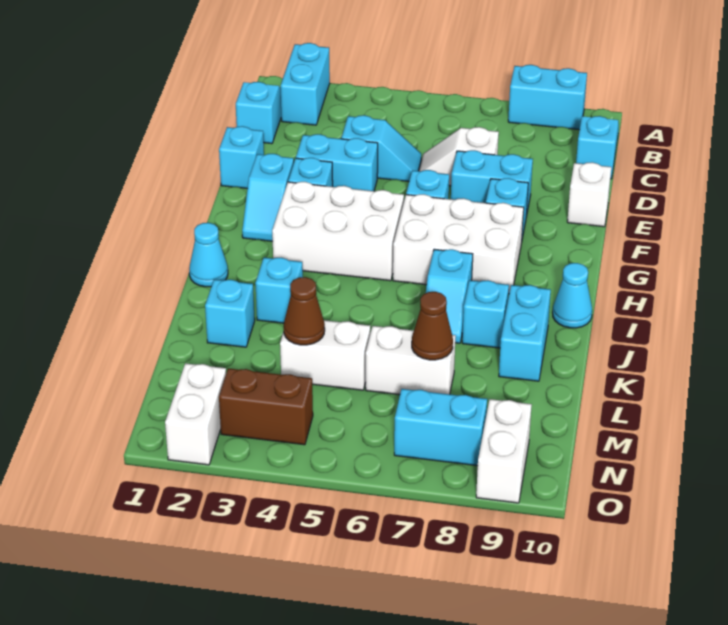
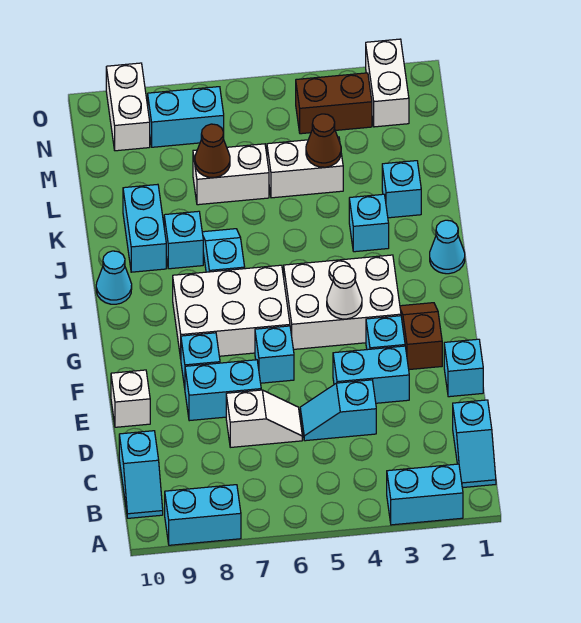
cyan brick A2:B2 level 1 -> cyan brick A2:A3 level 1
cyan slope F2:G2 level 1 top F -> brown slope F2:G2 level 1 top F
none -> white cone G4 level 2

